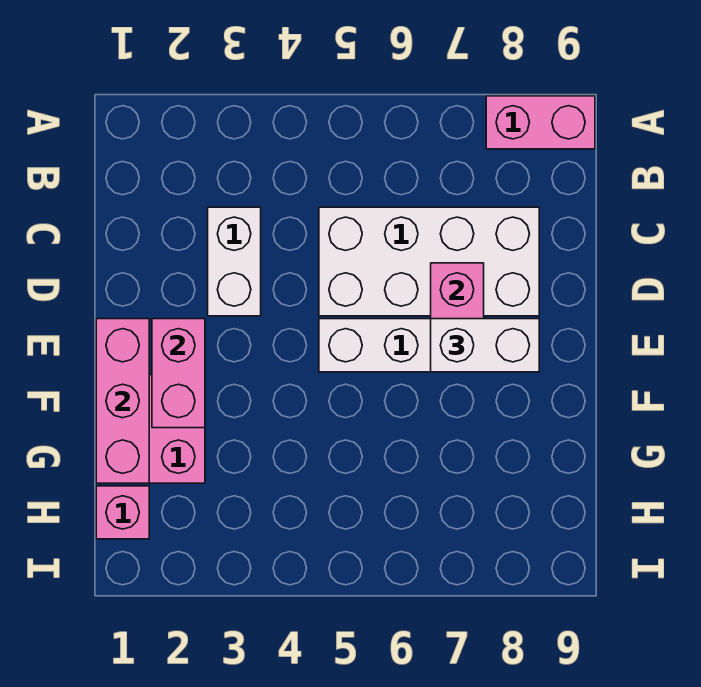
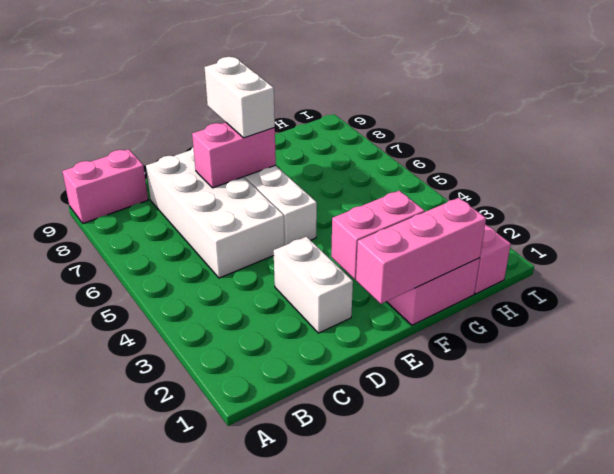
pink brick A8:A9 level 1 -> pink brick A9:B9 level 1
white brick C3:D3 level 1 -> white brick D2:D3 level 1

